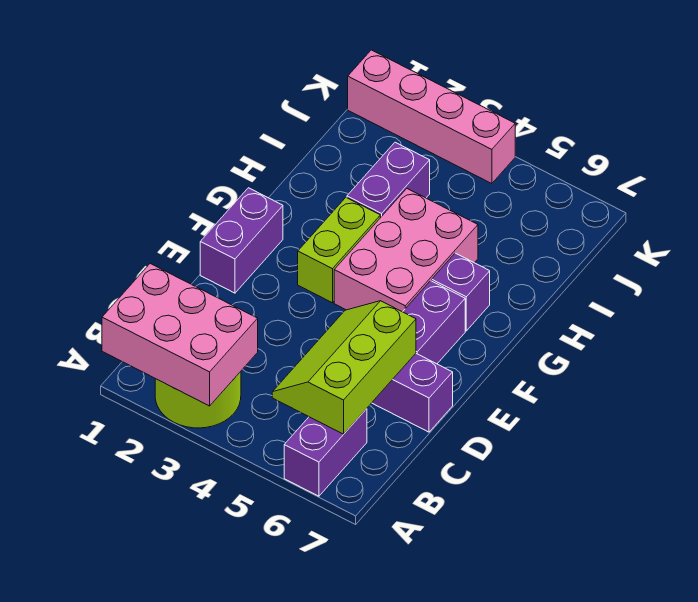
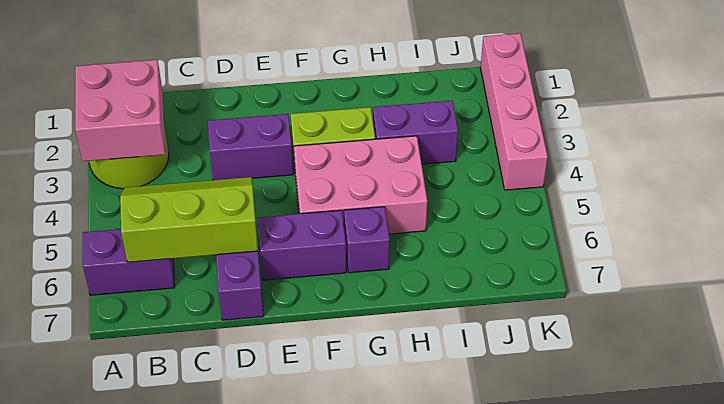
pink brick A1:B3 level 2 -> pink brick A2:B3 level 2
purple brick E1:F1 level 1 -> purple brick D3:E3 level 1

